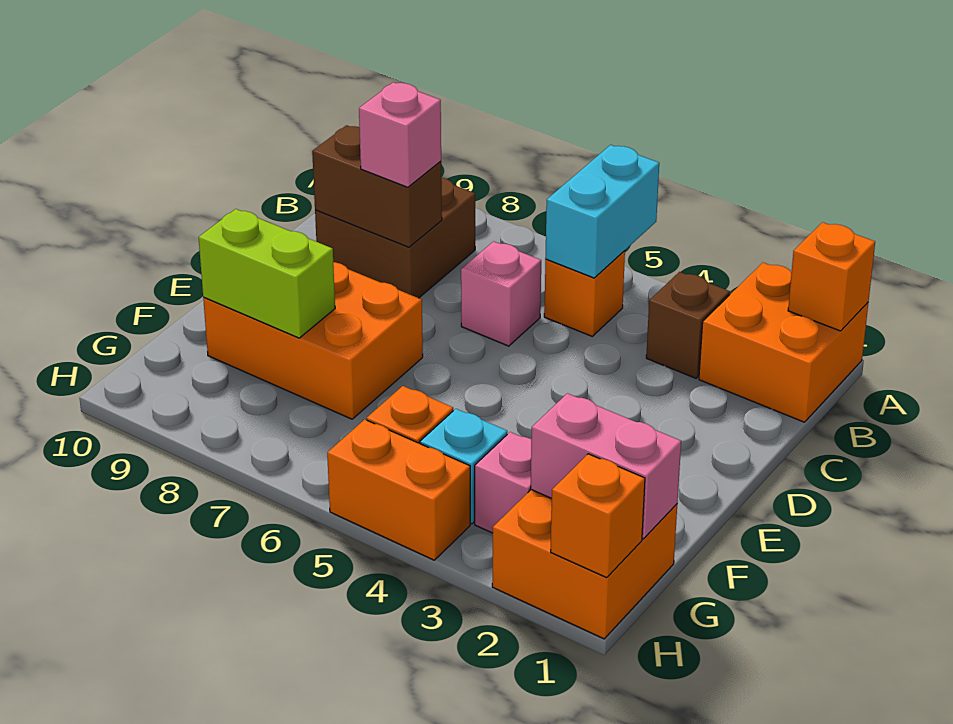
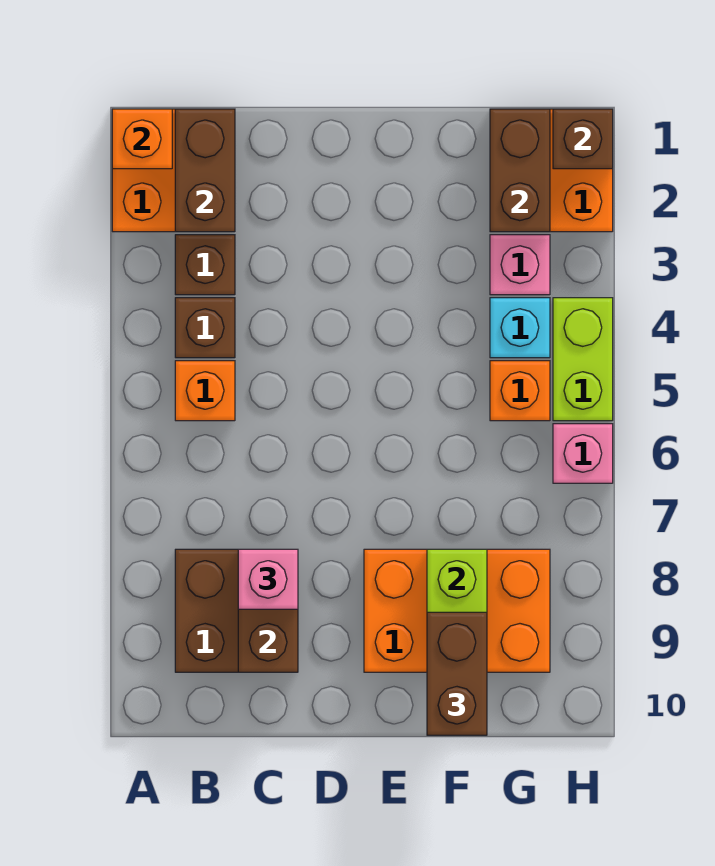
cyan brick A5:B5 level 2 -> none
none -> brown brick B1:B2 level 2
none -> brown brick B4 level 1
pink brick C6 level 1 -> pink brick H6 level 1
orange brick E7:F9 level 1 -> orange brick E8:G9 level 1
none -> brown brick F9:F10 level 3
pink brick G1:G2 level 2 -> brown brick G1:G2 level 2
orange brick H1 level 2 -> brown brick H1 level 2
orange brick H4:H5 level 1 -> lime brick H4:H5 level 1

